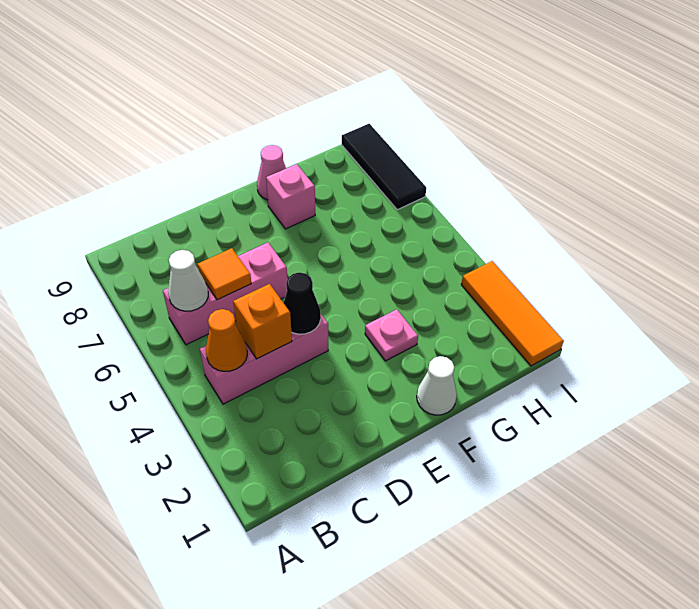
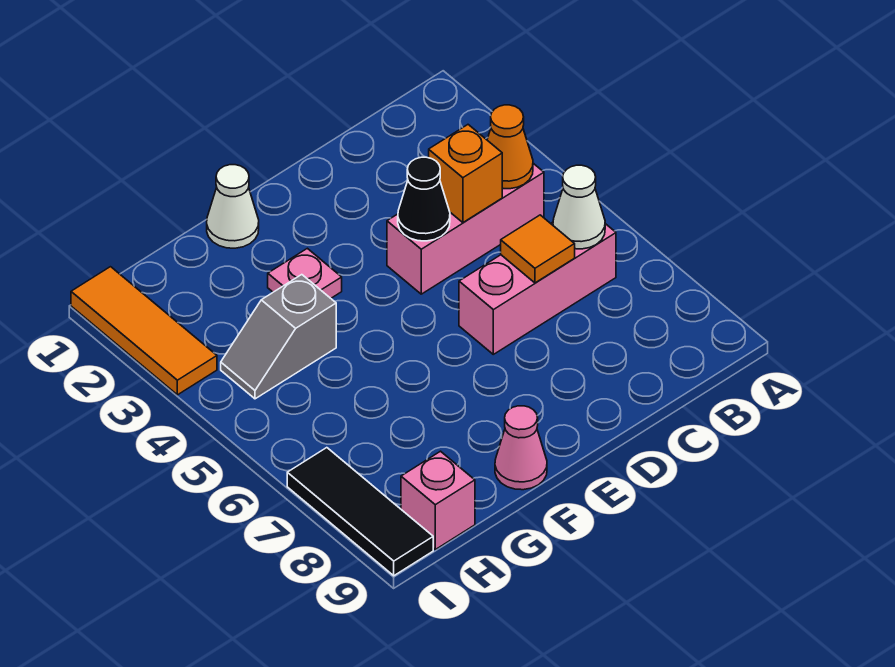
pink brick F8 level 1 -> pink brick H9 level 1
none -> grey slope G4:H4 level 1 top G

